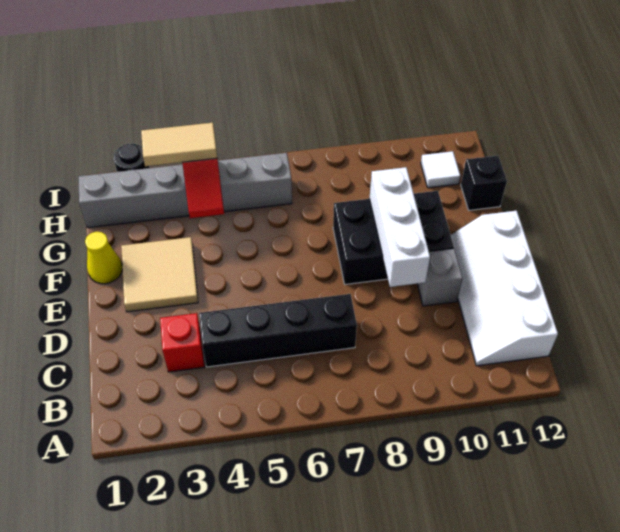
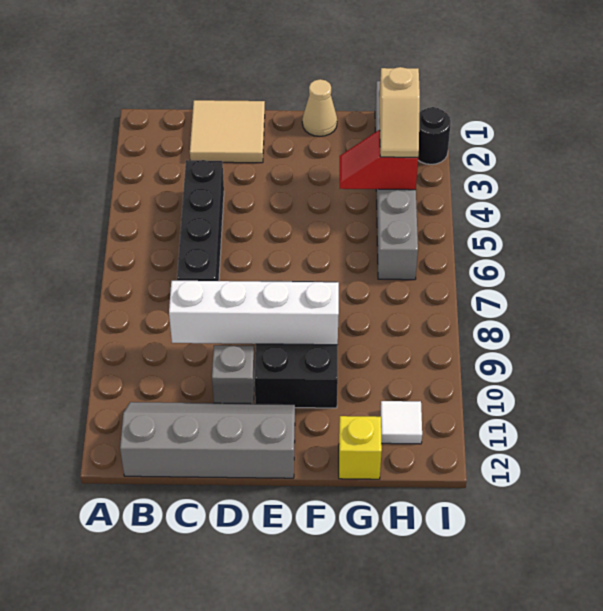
white slope B11:E12 level 1 top 12 -> grey slope B11:E12 level 1 top 12
red brick C3 level 1 -> none
white brick D9:F9 level 2 -> white brick C9:F9 level 2
tan tile E2:F3 level 1 -> tan tile C1:D2 level 1
yellow cone F1 level 1 -> tan cone F1 level 1
black brick G12 level 1 -> yellow brick G12 level 1
tan tile H3:H4 level 3 -> tan slope H3:H4 level 3 top 3

